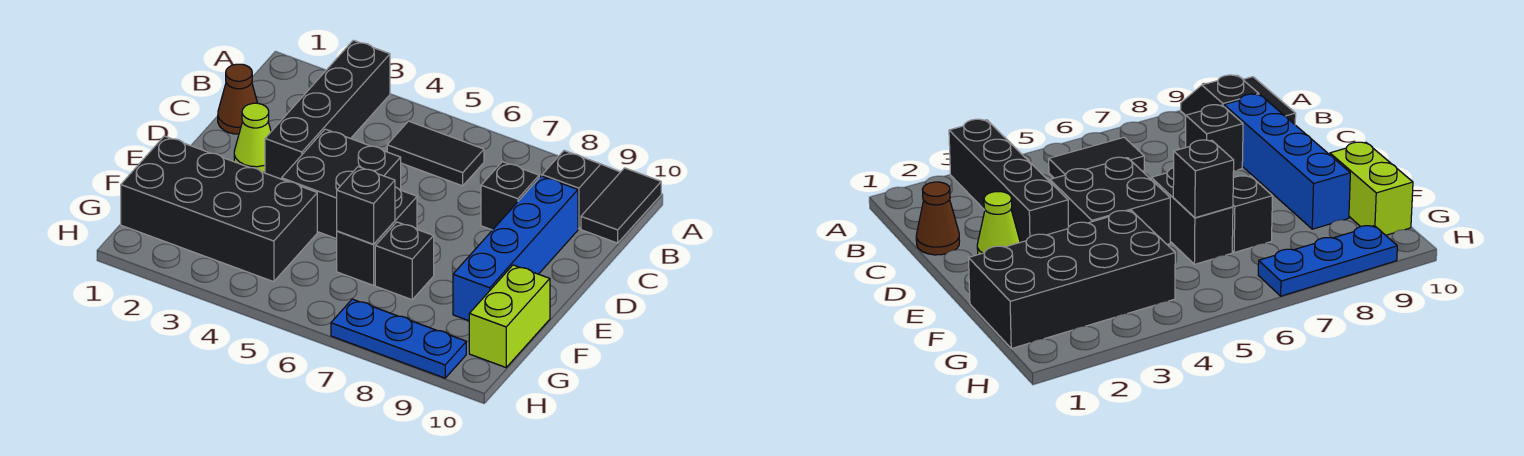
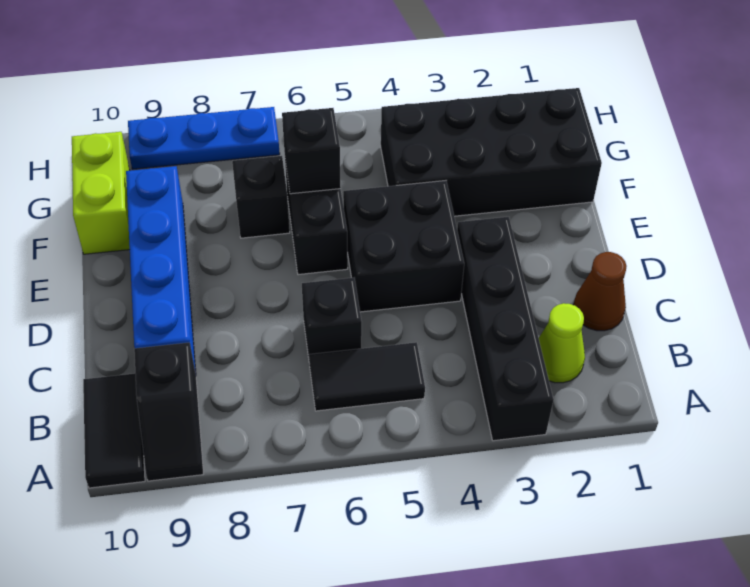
black brick C8 level 1 -> black brick C6 level 1
lime cone D2 level 1 -> lime cone B2 level 1

